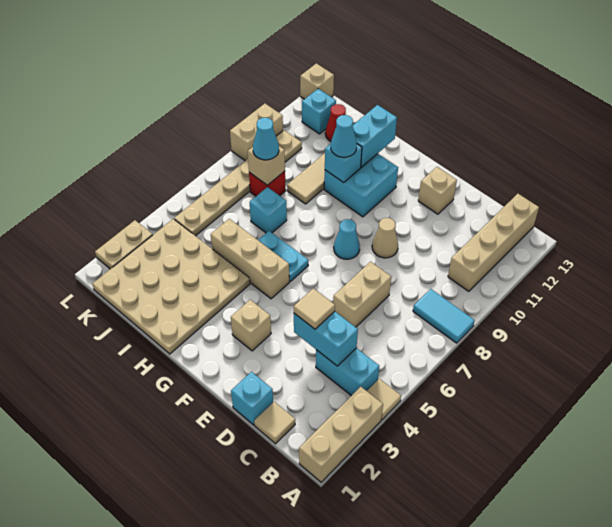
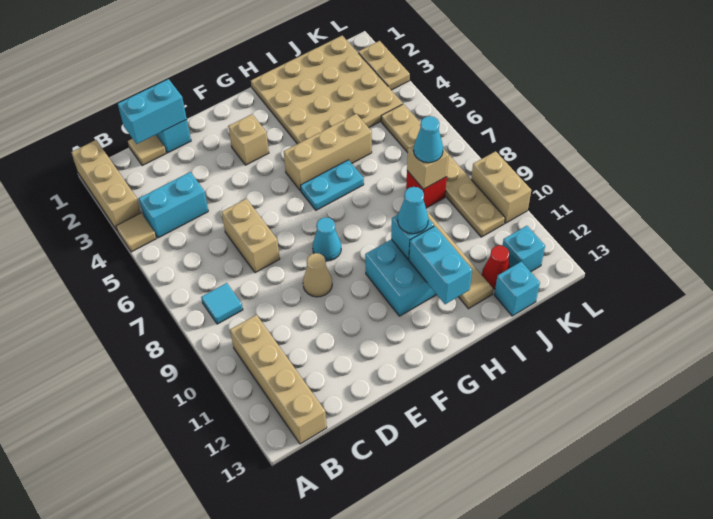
cyan tile A8:B8 level 1 -> cyan tile B8 level 1
cyan brick C4:D4 level 2 -> cyan brick C1:D1 level 2
tan tile D4 level 3 -> none
tan brick E12 level 1 -> none
cyan brick I7 level 1 -> cyan brick J13 level 1
tan brick L13 level 1 -> none

